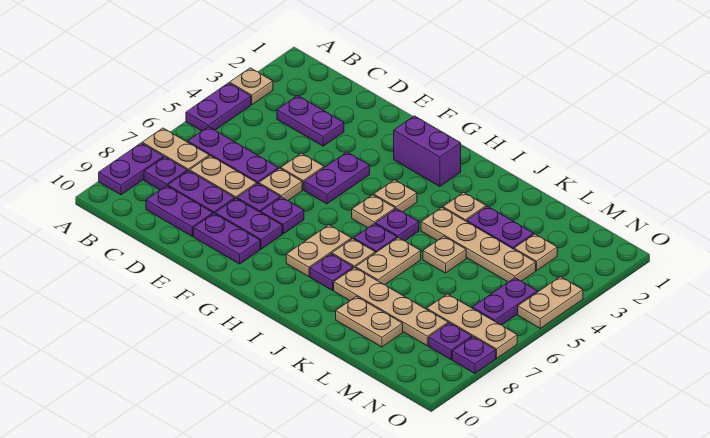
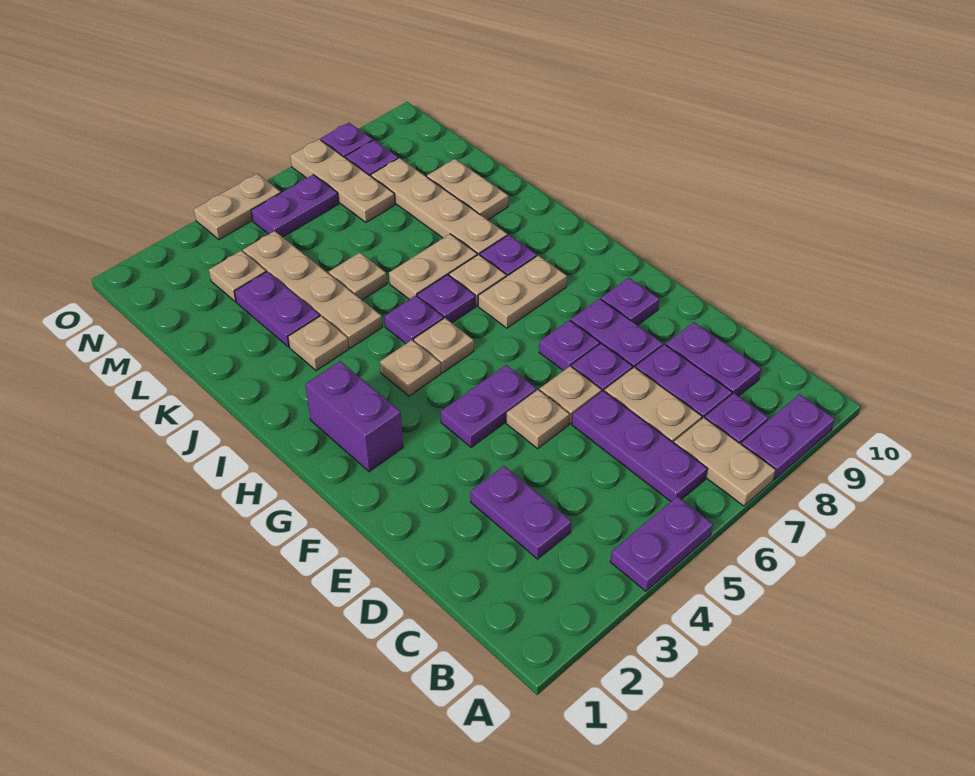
tan plate A3 level 1 -> none
purple plate E9:F9 level 1 -> purple plate F9 level 1

